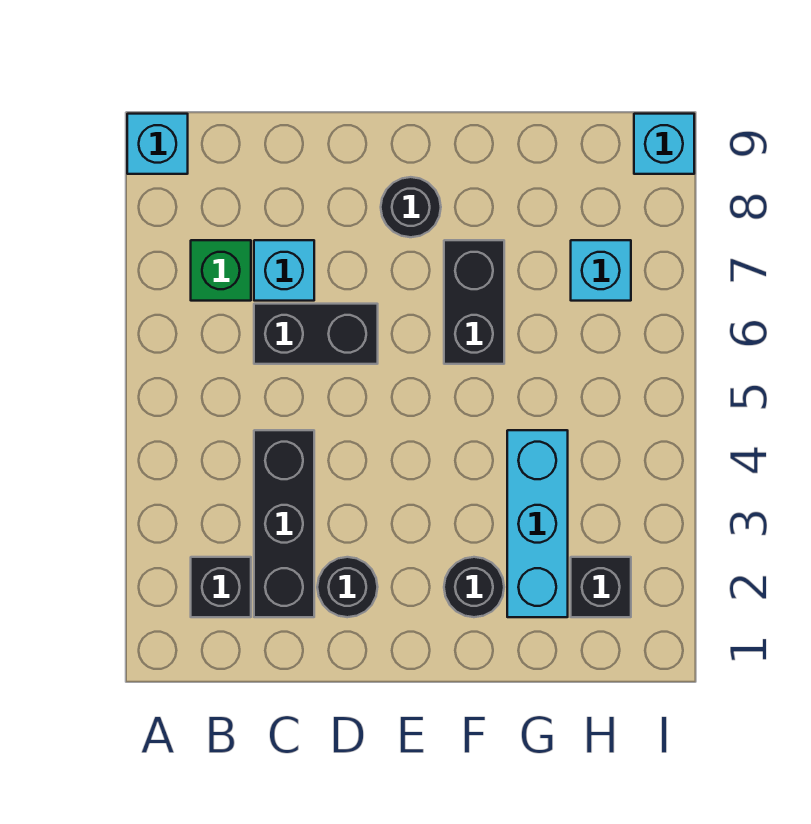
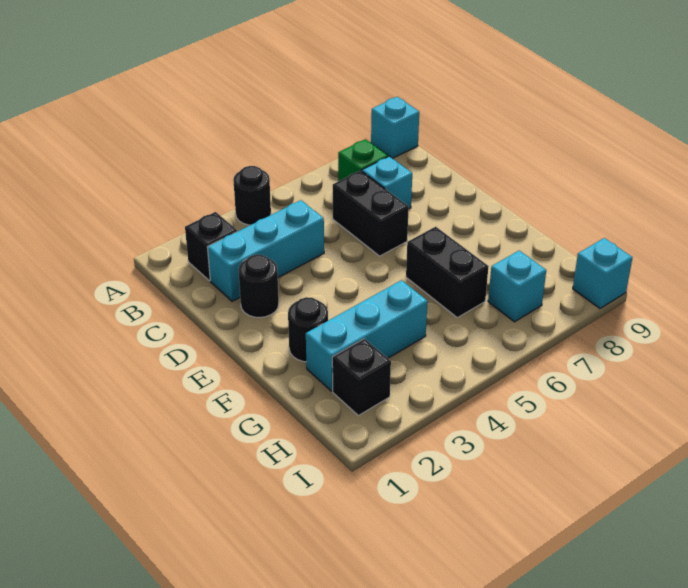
black brick C2:C4 level 1 -> cyan brick C2:C4 level 1
black round brick E8 level 1 -> black round brick A4 level 1
black brick F6:F7 level 1 -> black brick F6:G6 level 1

